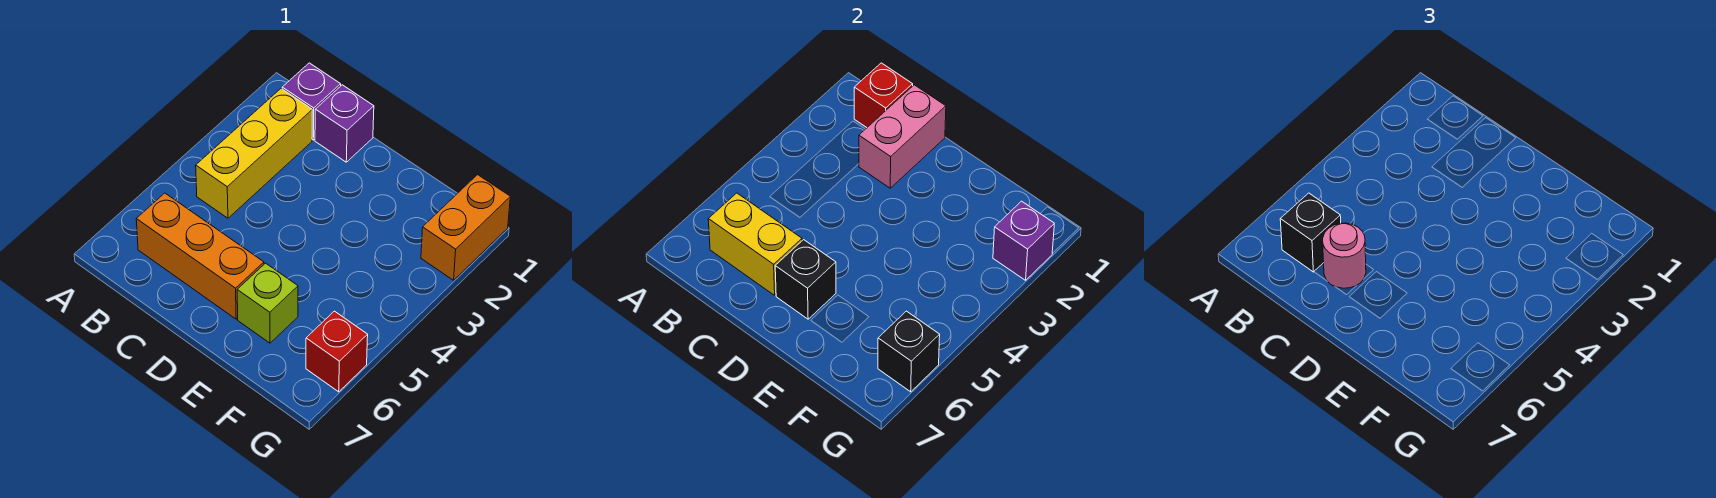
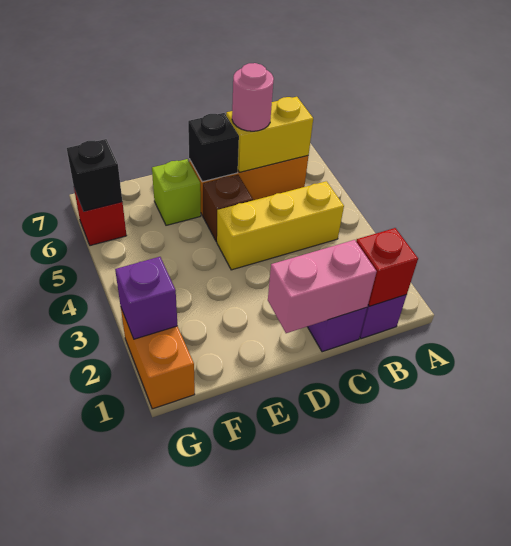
yellow brick B2:B4 level 1 -> yellow brick B4:D4 level 1
black brick B6 level 3 -> none
pink brick C1:C2 level 2 -> pink brick C1:D1 level 2
none -> brown brick D5 level 1

